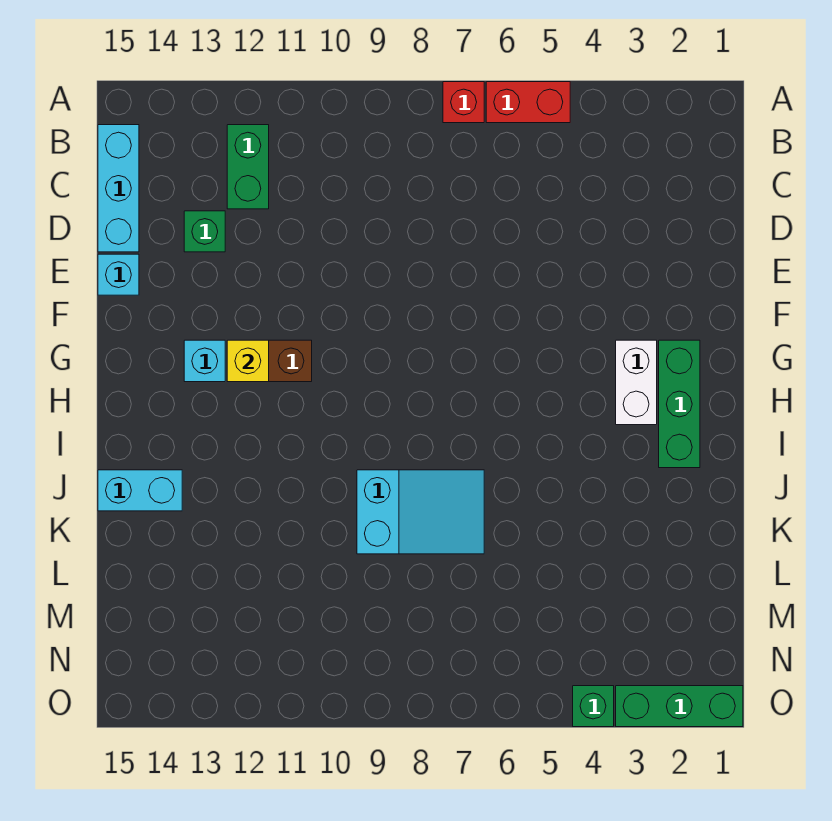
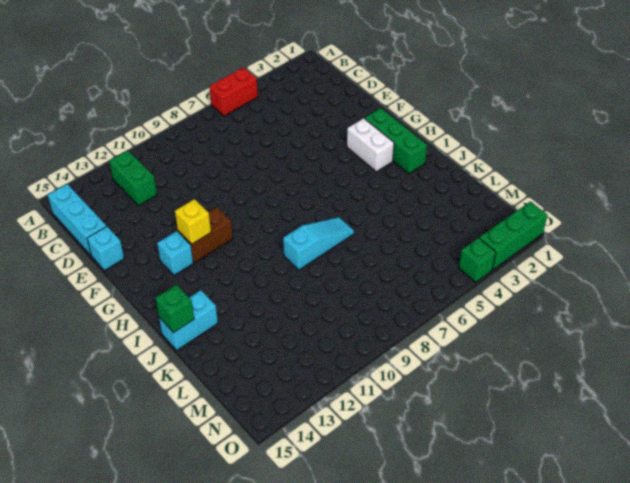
red brick A7 level 1 -> none
green brick D13 level 1 -> green brick J15 level 2
cyan slope J7:K9 level 1 top 9 -> cyan slope J7:J9 level 1 top 9

